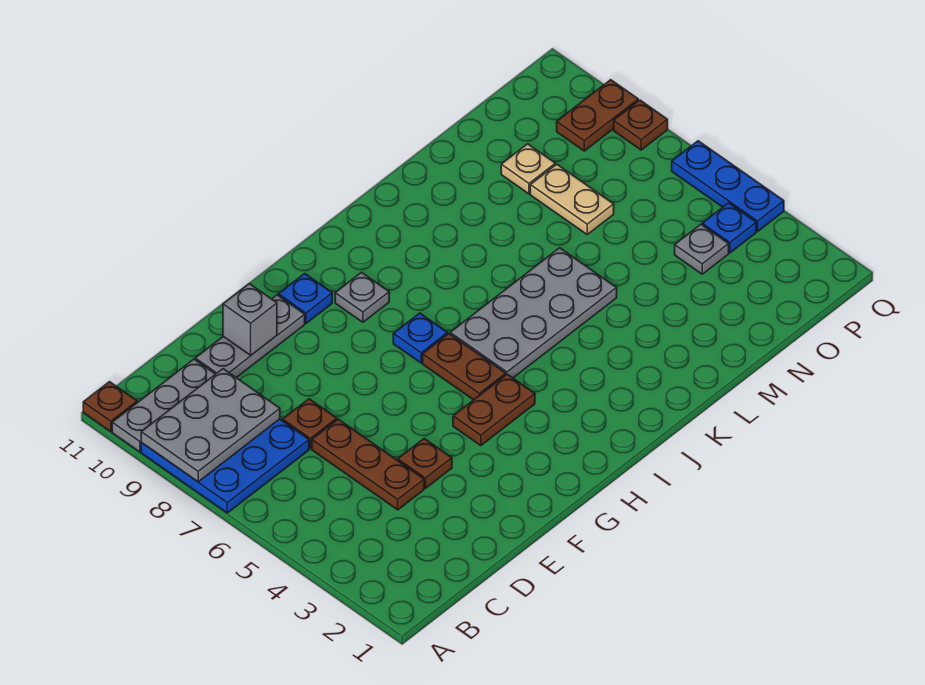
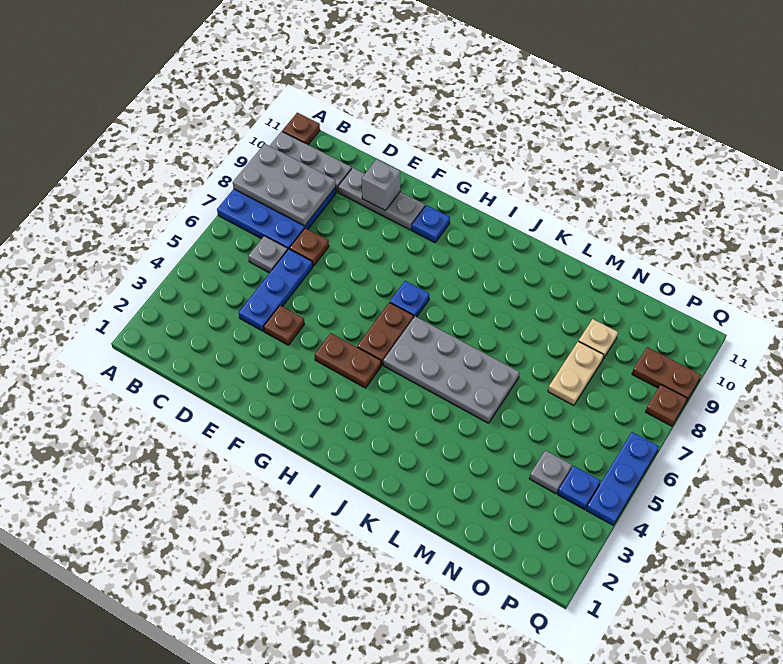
brown plate D4:D6 level 1 -> blue plate D4:D6 level 1
grey plate H9 level 1 -> grey plate C6 level 1

